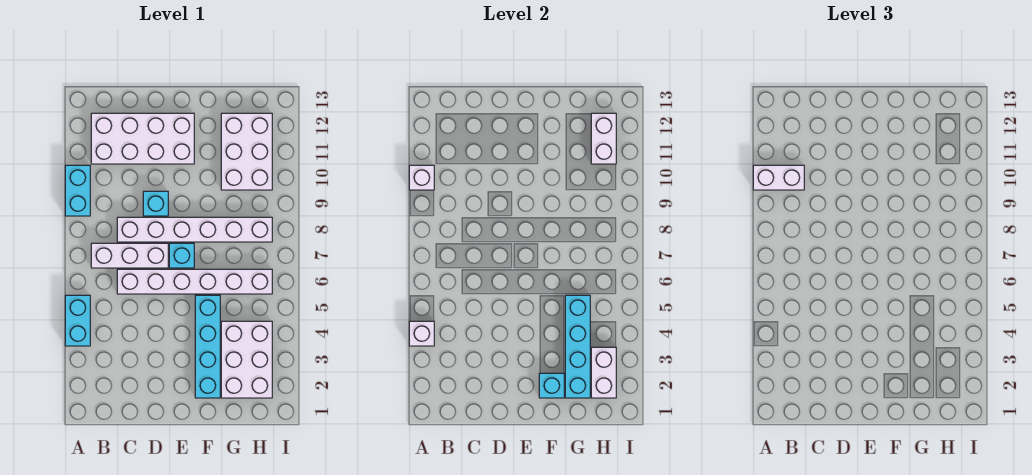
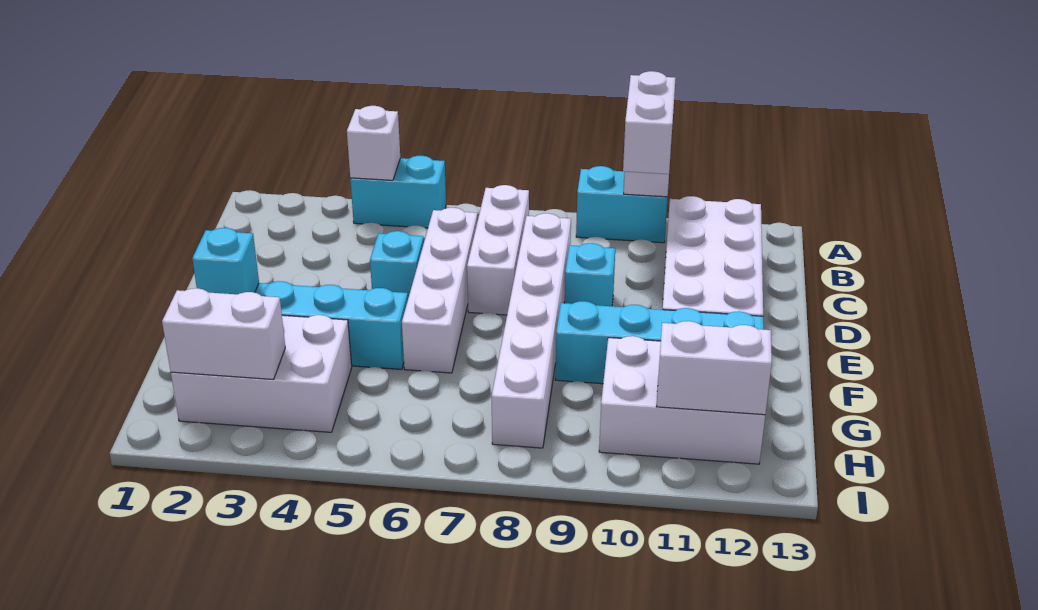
white brick C6:H6 level 1 -> white brick C6:F6 level 1
cyan brick E7 level 1 -> cyan brick D5 level 1
cyan brick G2:G5 level 2 -> cyan brick F9:F12 level 1

